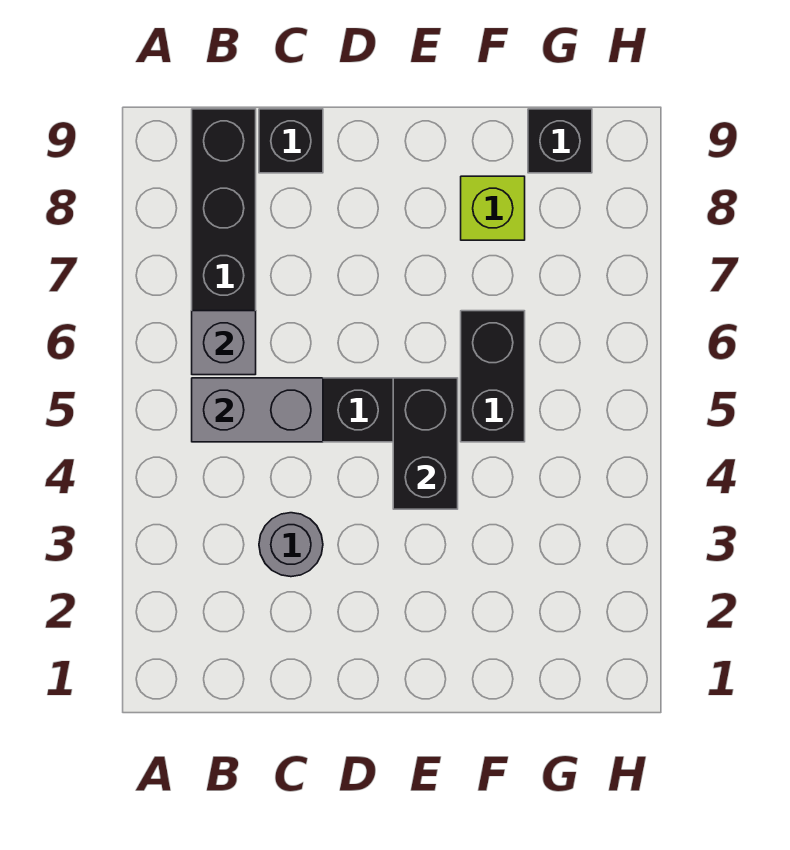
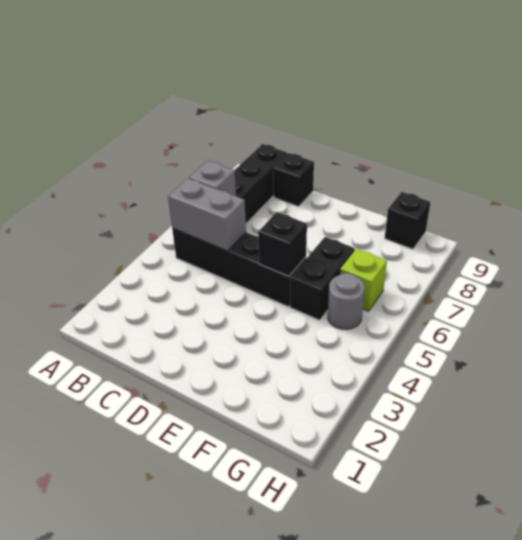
grey round brick C3 level 1 -> grey round brick G5 level 1
black brick E4:E5 level 2 -> black brick E5 level 2
lime brick F8 level 1 -> lime brick G6 level 1

